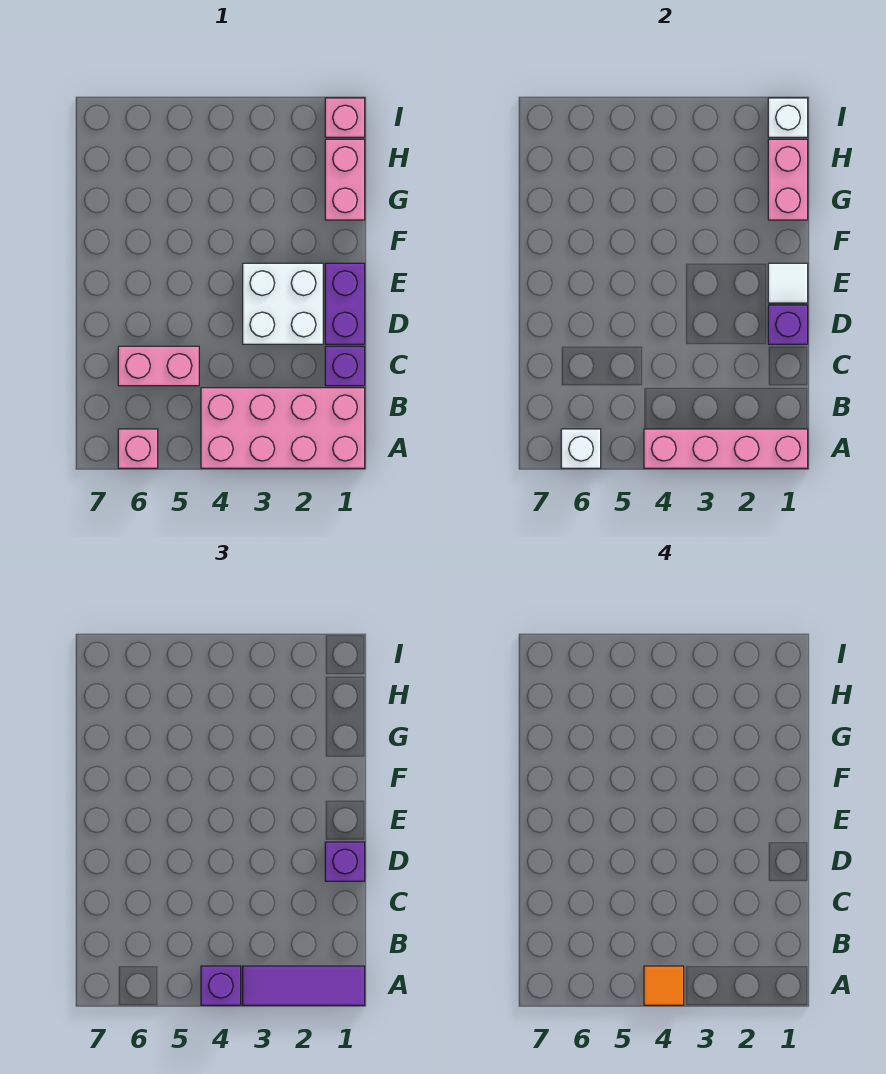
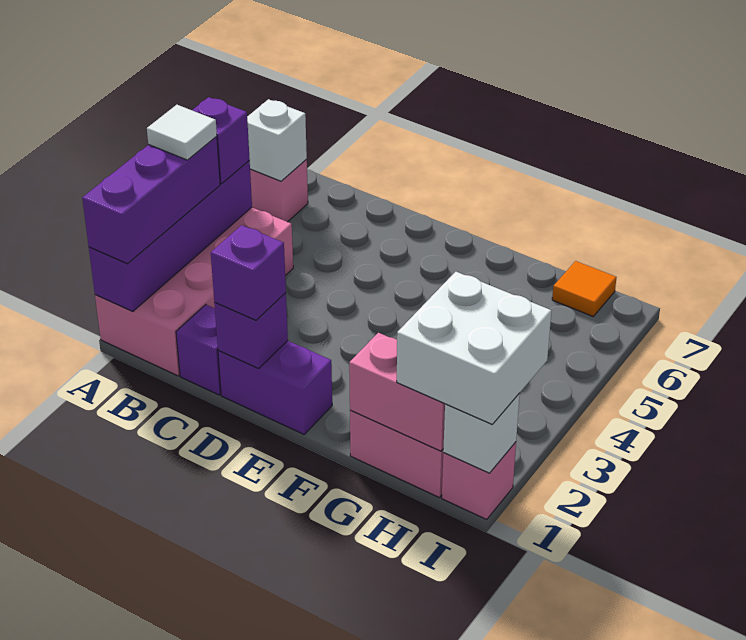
pink brick A1:A4 level 2 -> purple brick A1:A4 level 2
purple tile A1:A3 level 3 -> purple brick A1:A3 level 3
orange tile A4 level 4 -> orange tile H7 level 1
pink brick C5:C6 level 1 -> none
white brick D2:E3 level 1 -> white brick H1:I2 level 3
white tile E1 level 2 -> white tile A3 level 4

